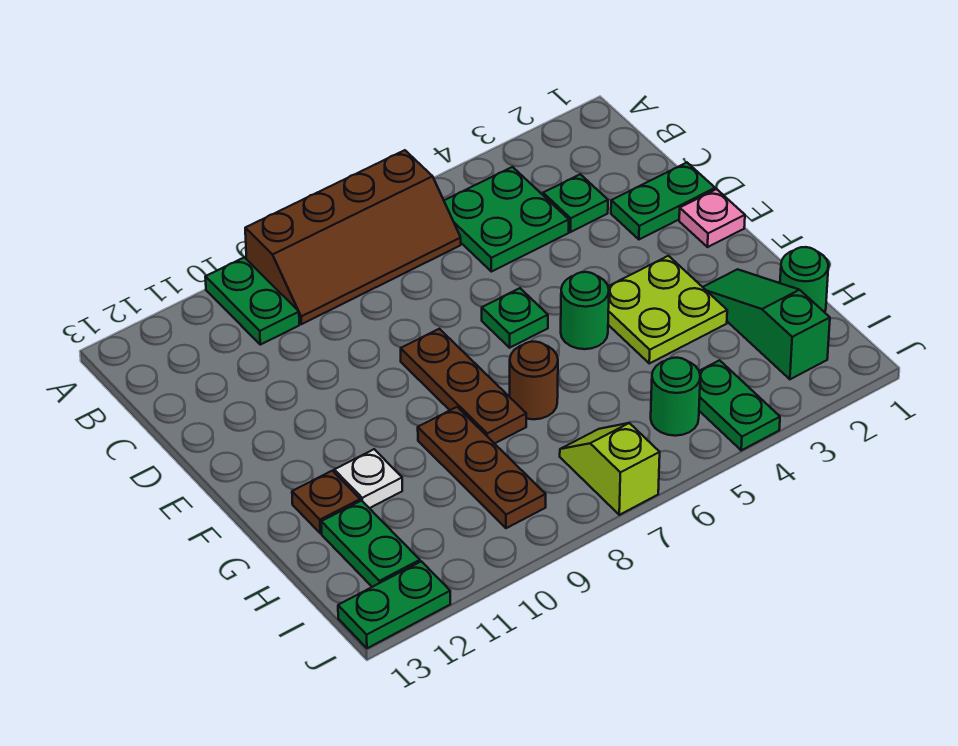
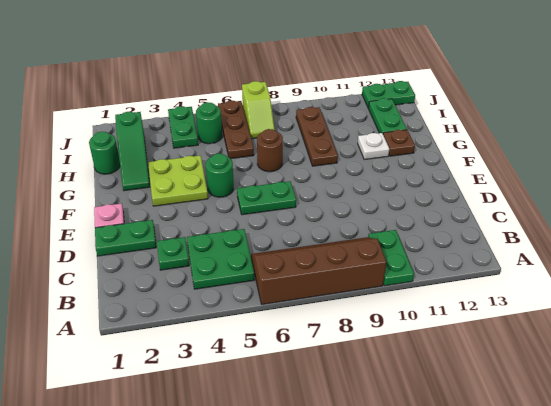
green plate E6 level 1 -> green plate E6:E7 level 1
brown plate E8:G8 level 1 -> brown plate H6:J6 level 1

